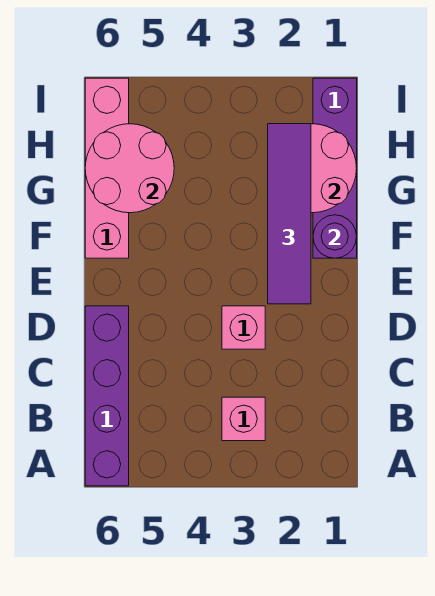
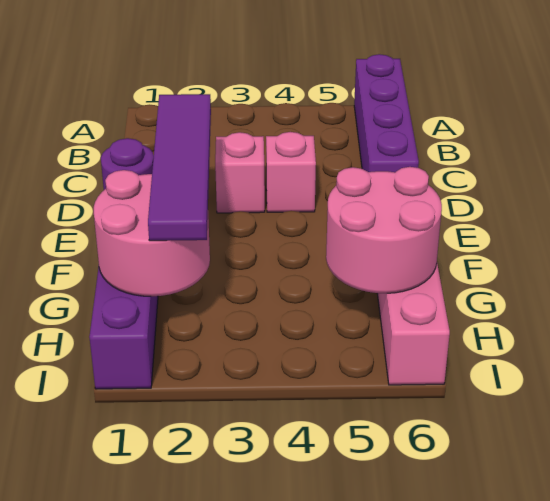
pink brick B3 level 1 -> pink brick D4 level 1

